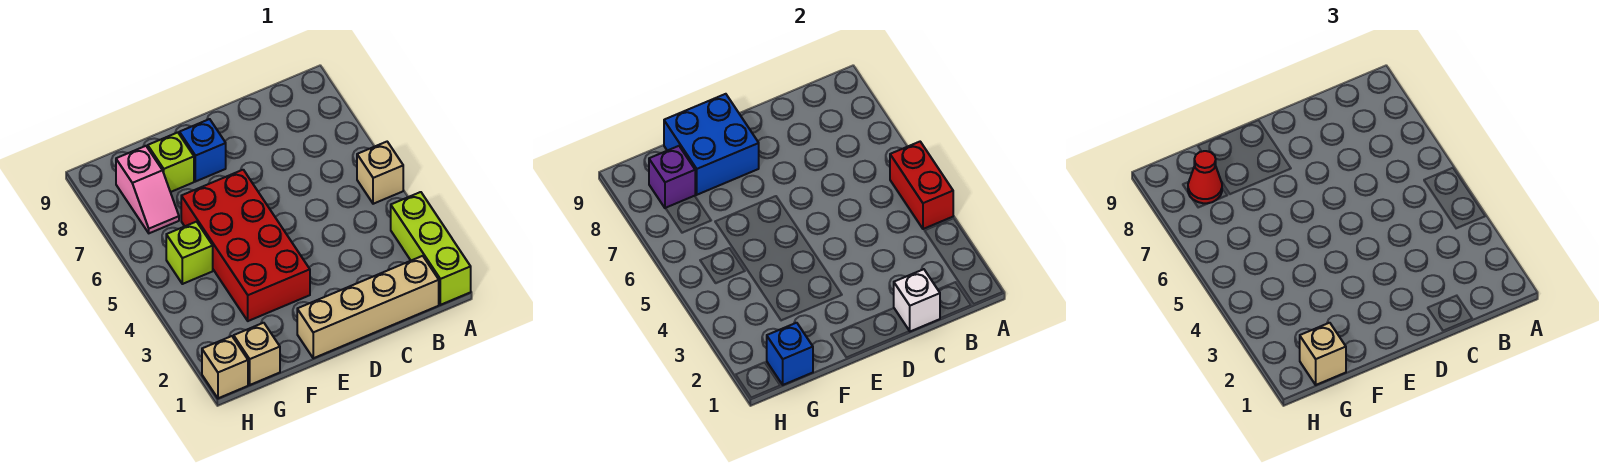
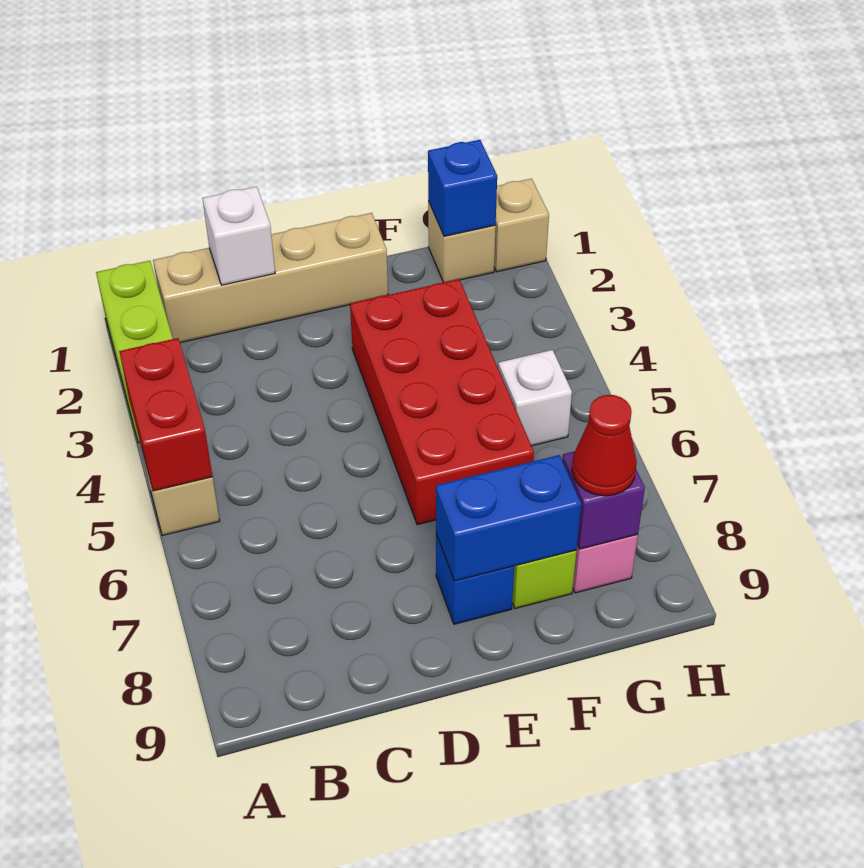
blue brick E8:F9 level 2 -> blue brick E8:F8 level 2
tan brick G1 level 3 -> none
lime brick G5 level 1 -> white brick G5 level 1

